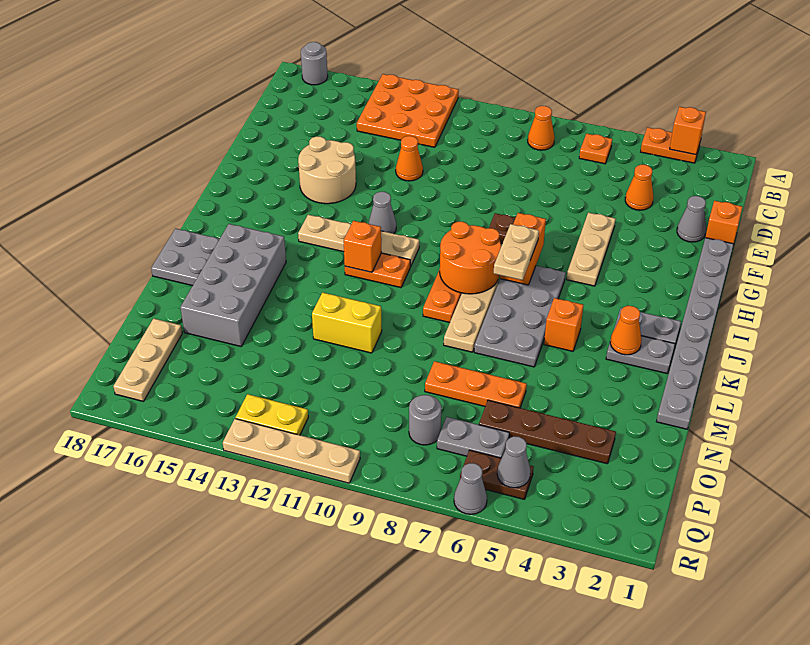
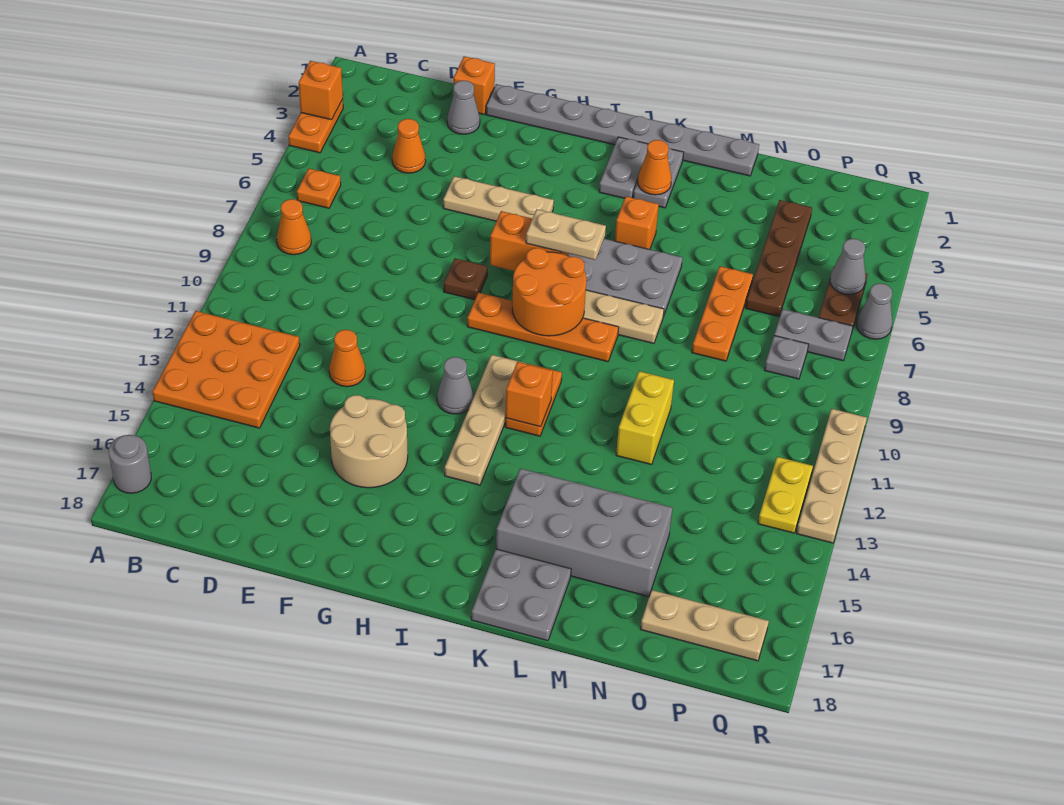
grey plate P6:P7 level 1 -> grey plate P7:Q7 level 1
grey round brick P8 level 1 -> grey plate P8 level 1

